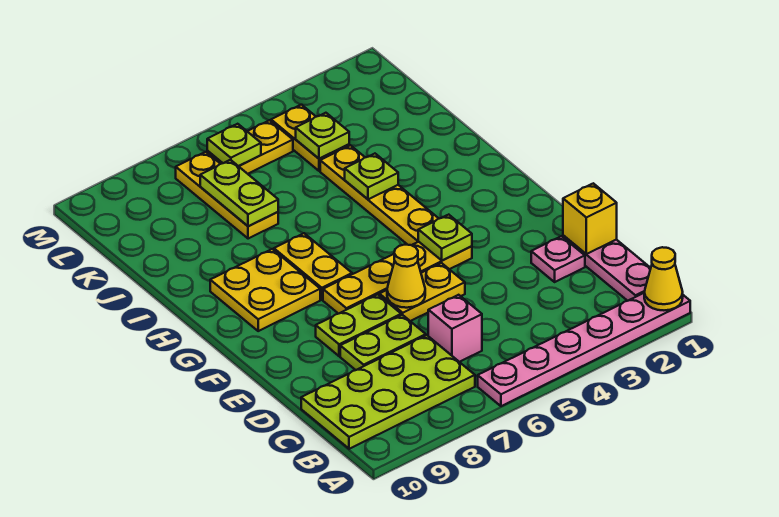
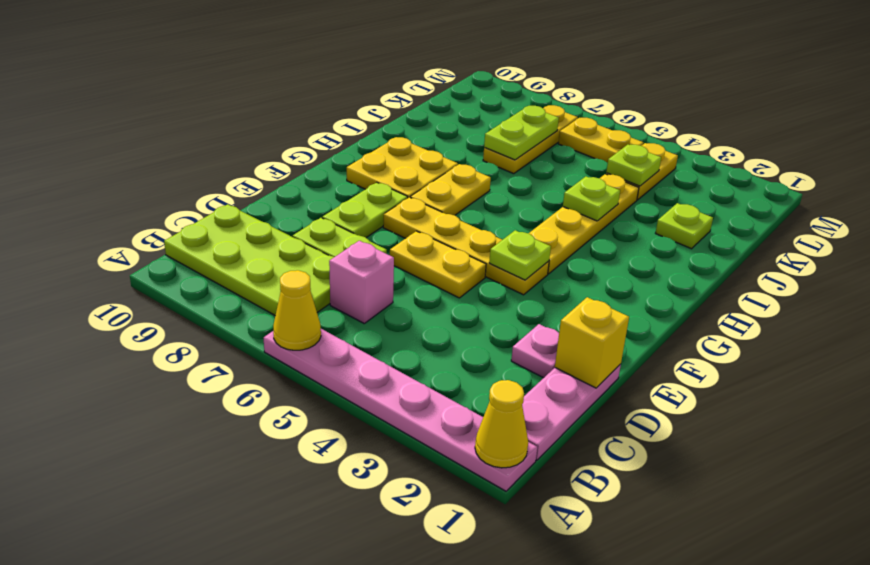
yellow cone E6 level 2 -> yellow cone A6 level 2
lime plate E7:E8 level 1 -> lime plate E8:F8 level 1
lime plate L6 level 2 -> lime plate J2 level 1

